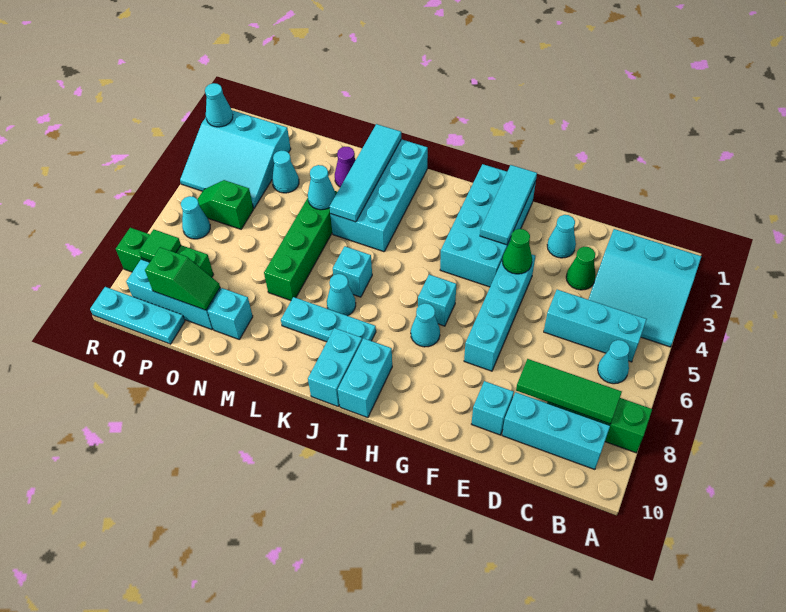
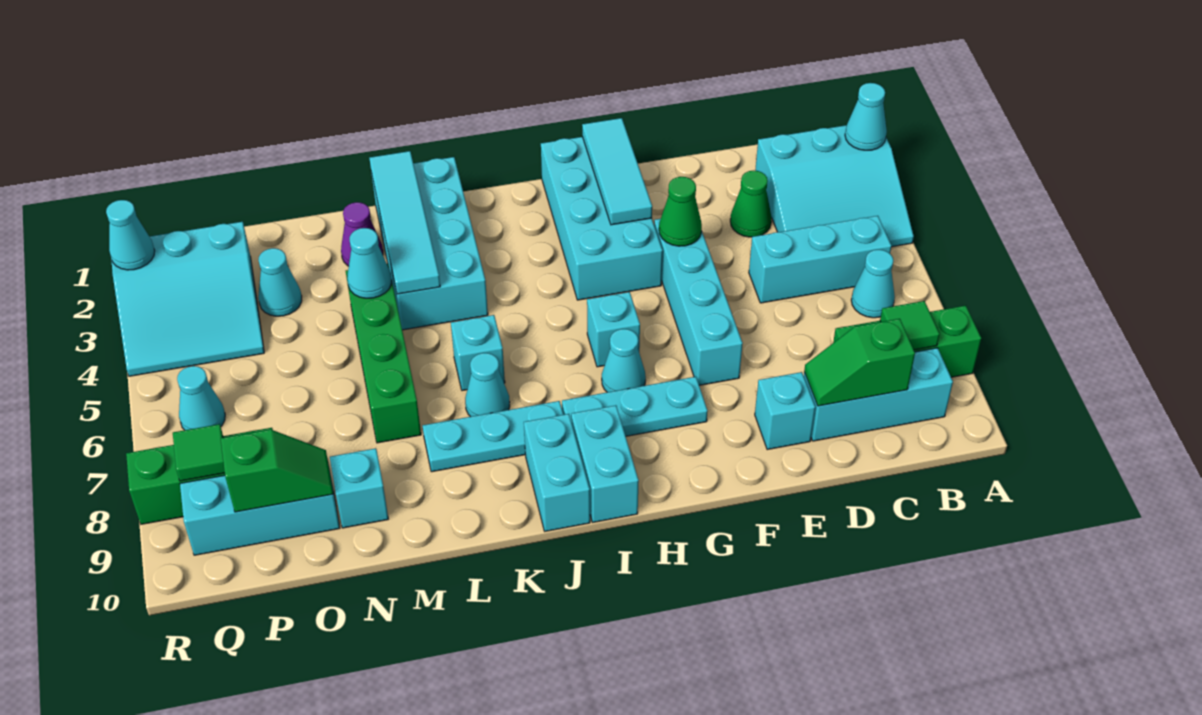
green tile B8:D8 level 2 -> green tile B8 level 2
cyan cone E2 level 1 -> cyan cone A2 level 2
green slope P5:Q5 level 1 top P -> green slope C9:D9 level 2 top C
cyan plate P10:R10 level 1 -> cyan plate G8:I8 level 1

